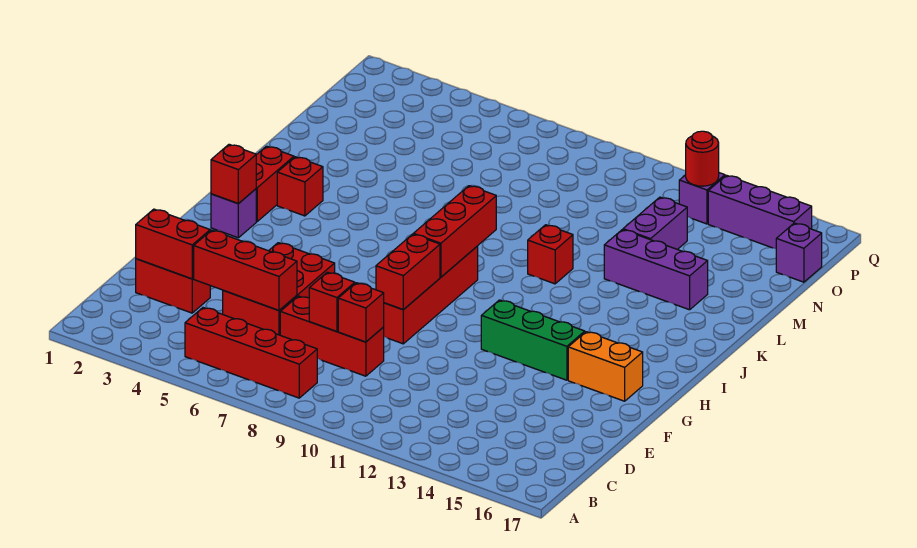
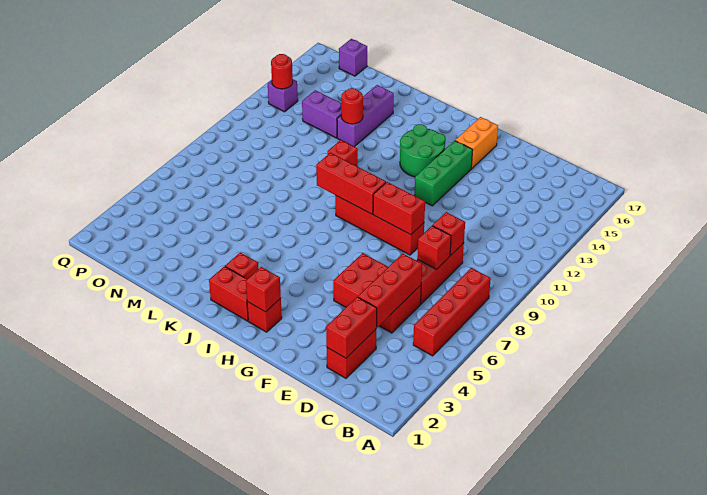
purple brick H2 level 1 -> red brick H2 level 1
none -> green round brick H13:I14 level 1
none -> red round brick L13 level 2
purple brick P14:P16 level 1 -> none

